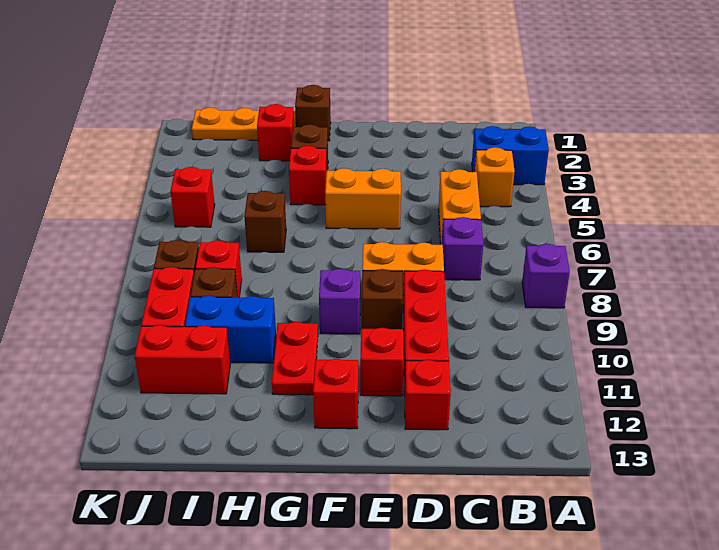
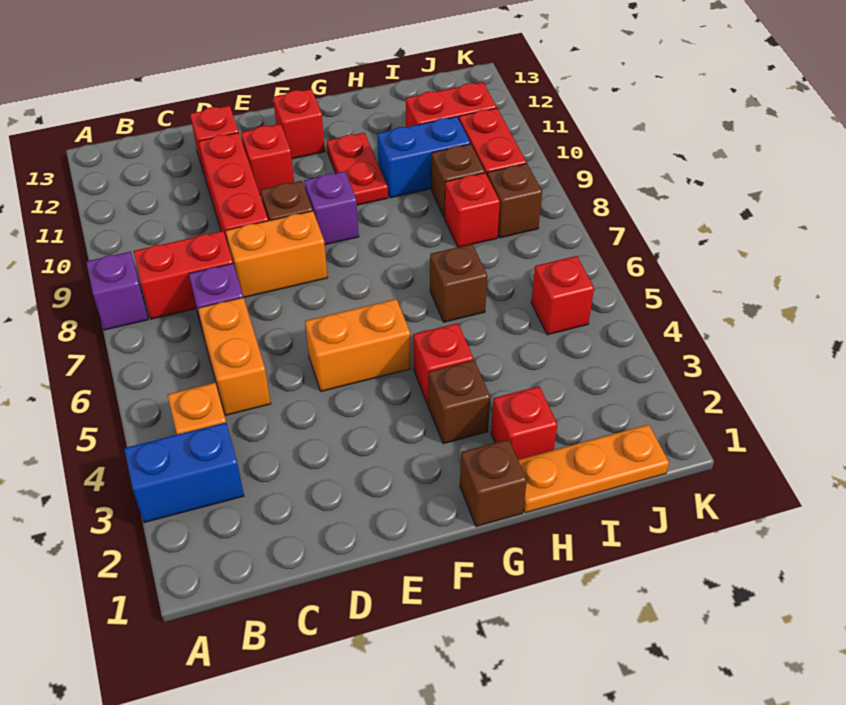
none -> red brick B8:C8 level 1

